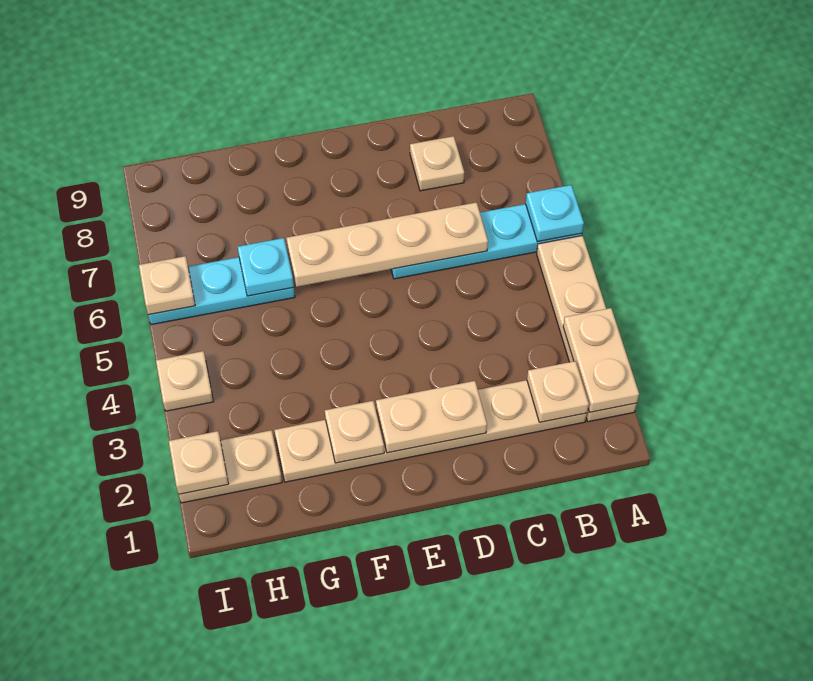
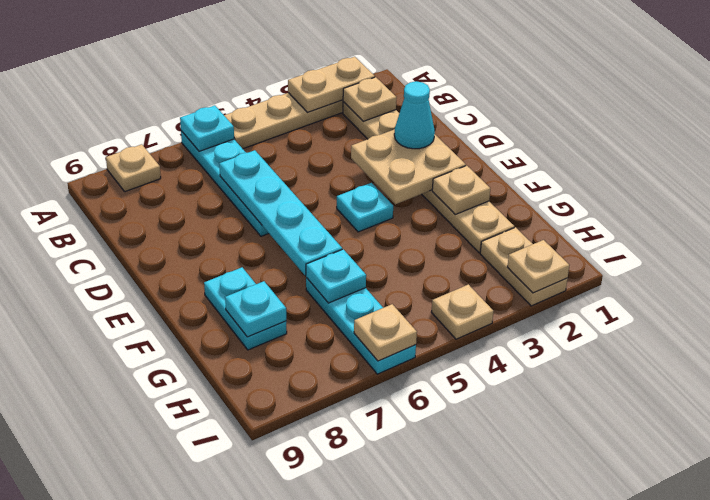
tan plate C6:F6 level 2 -> cyan plate C6:F6 level 2
tan plate C8 level 1 -> tan plate A8 level 1
tan plate D2:E2 level 2 -> tan plate D2:E3 level 2
none -> cyan cone D2 level 3
none -> cyan plate E4 level 1
none -> cyan plate F8:G8 level 1
none -> cyan plate G8 level 2

